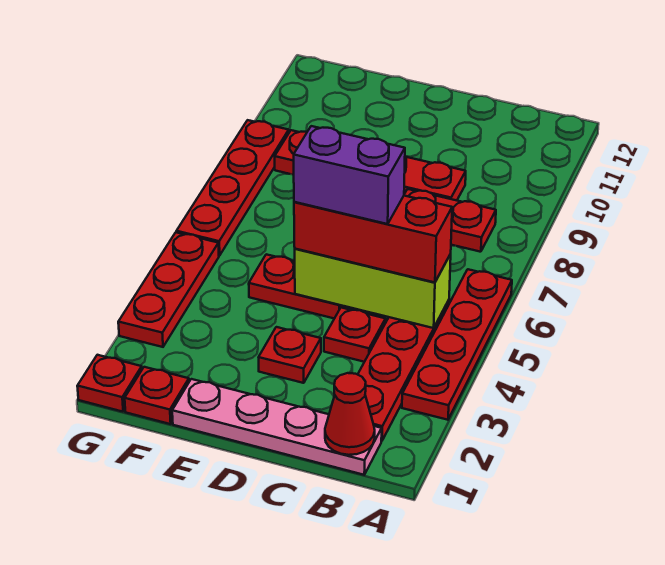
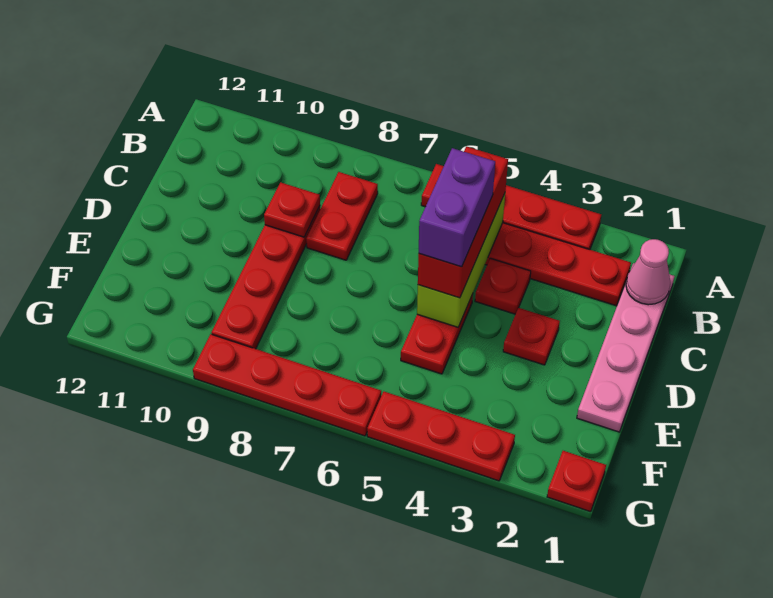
red cone B1 level 2 -> pink cone B1 level 2
red plate F1 level 1 -> red plate C9 level 2

